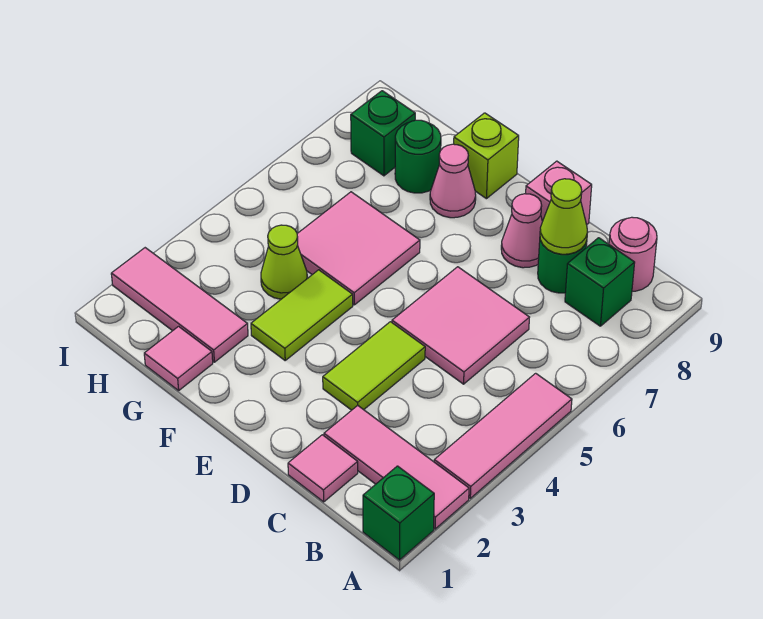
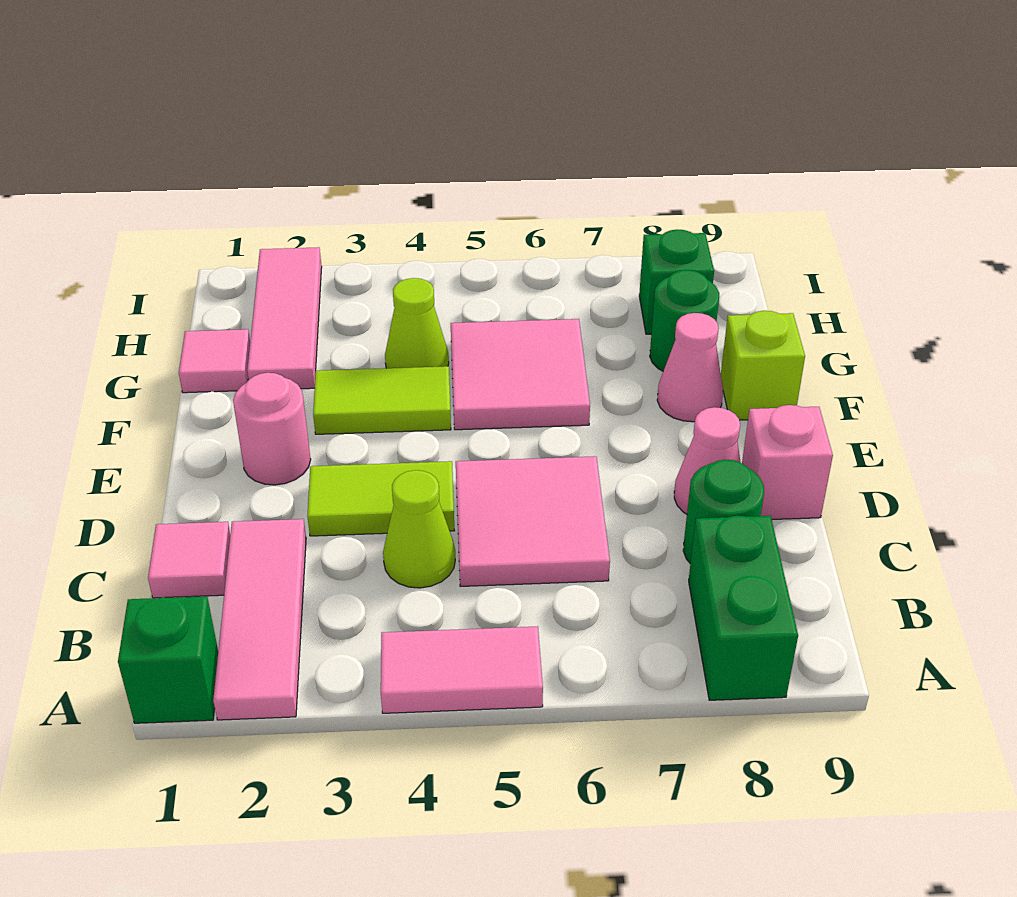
pink tile A3:A5 level 1 -> pink tile A4:A5 level 1
green brick B8 level 1 -> green brick A8:B8 level 1
pink round brick B9 level 1 -> pink round brick E2 level 1
lime cone C8 level 2 -> lime cone C4 level 1

